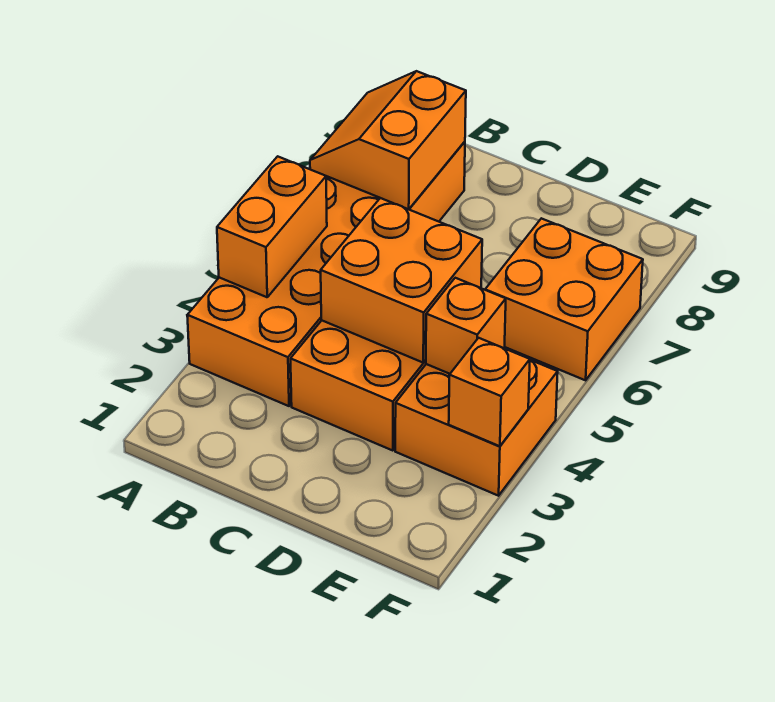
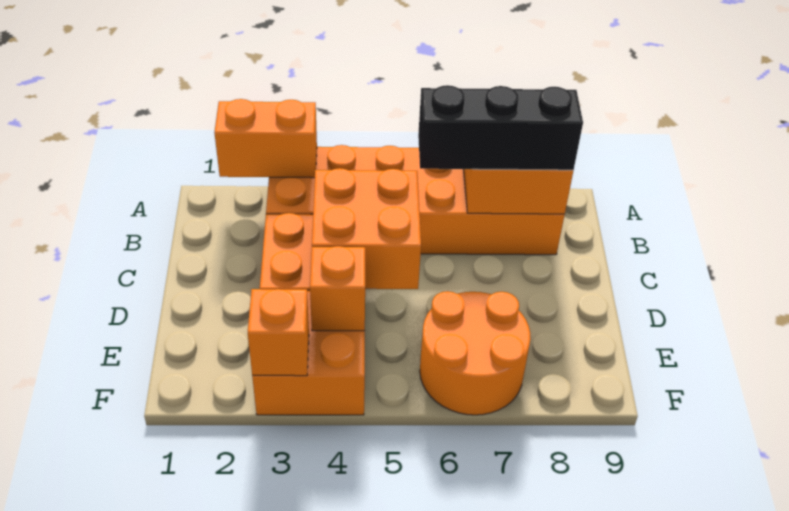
orange brick A4:A5 level 2 -> orange brick A2:A3 level 2
none -> black brick B6:B8 level 3
orange brick E6:F7 level 1 -> orange round brick E6:F7 level 1

